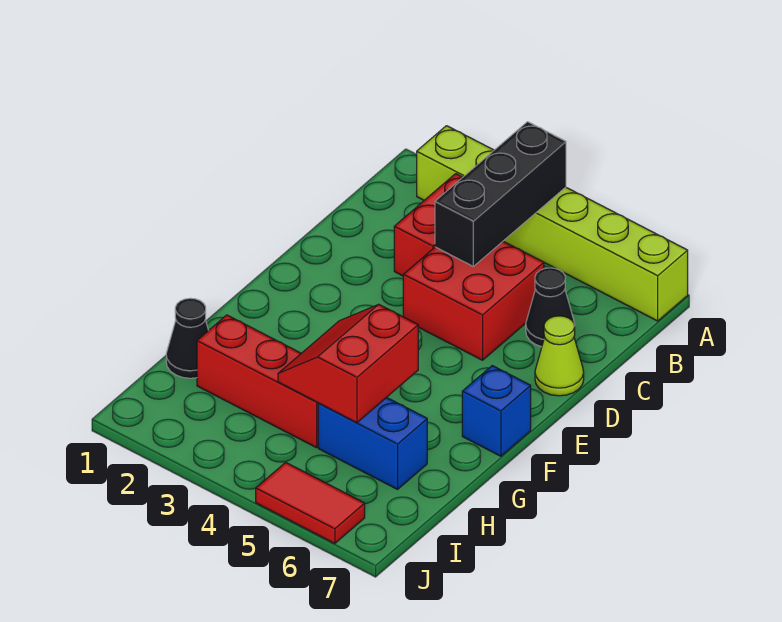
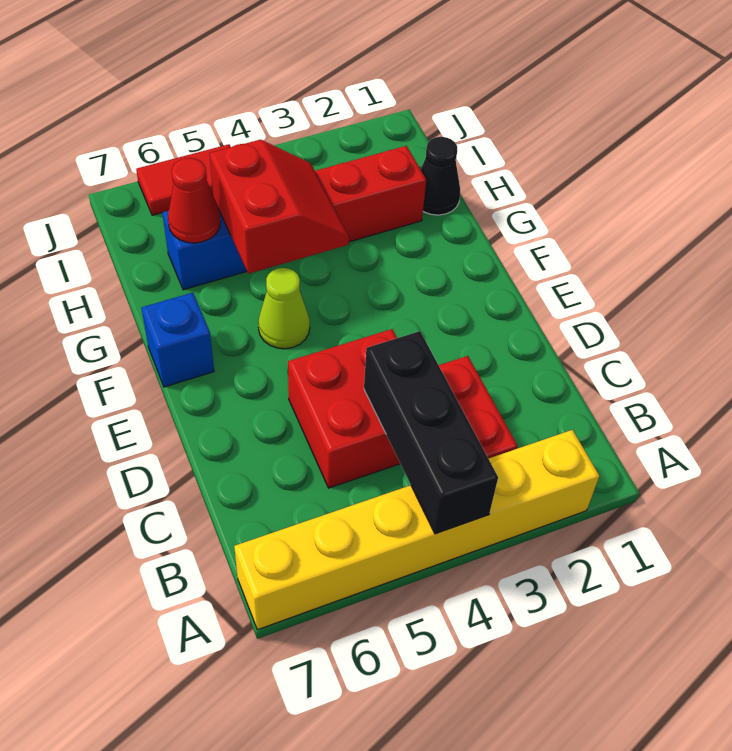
lime brick A2:A7 level 1 -> yellow brick A2:A7 level 1
black cone C6 level 1 -> none
lime cone D7 level 1 -> lime cone F5 level 1
none -> red cone H6 level 2

